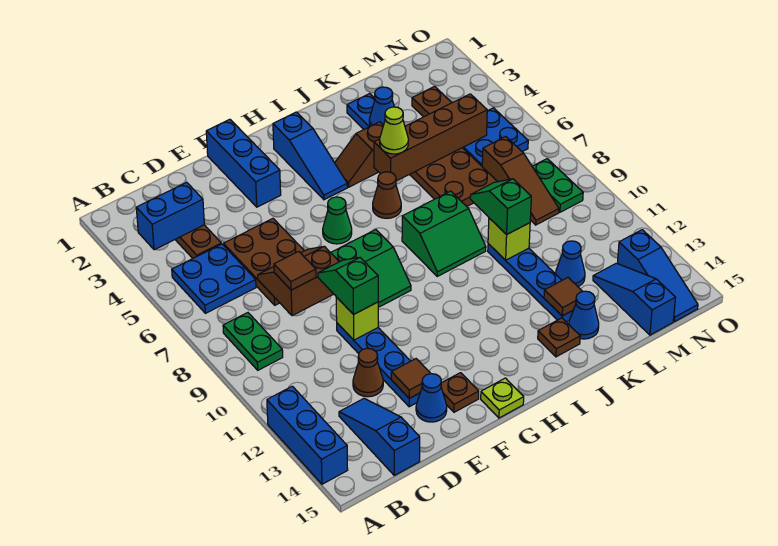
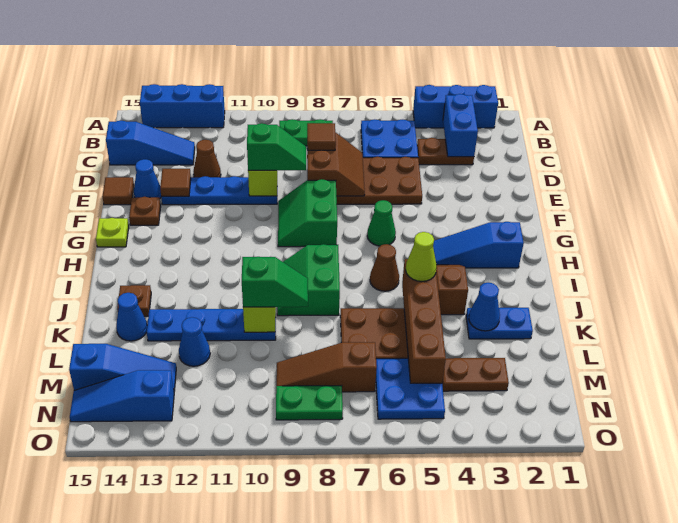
blue brick F1:F3 level 1 -> blue brick A2:A4 level 1
brown tile K13 level 2 -> brown tile E15 level 1

